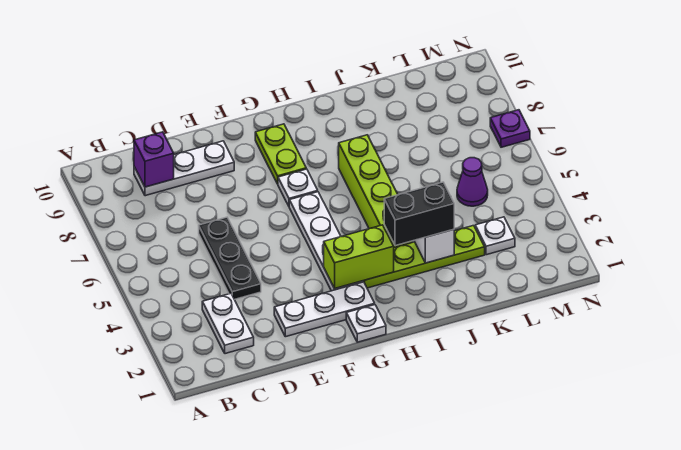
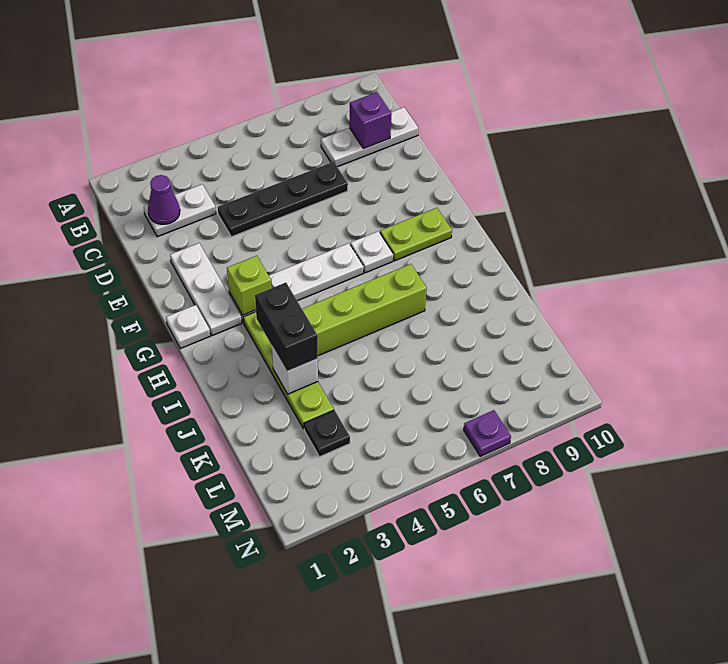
white plate C9:E9 level 1 -> white plate C8:C10 level 1
black plate D4:D6 level 1 -> black plate D4:D7 level 1
lime brick G3:H3 level 2 -> lime brick G3 level 2
white plate L3 level 1 -> black plate L3 level 1
purple cone L5 level 1 -> purple cone C2 level 2

